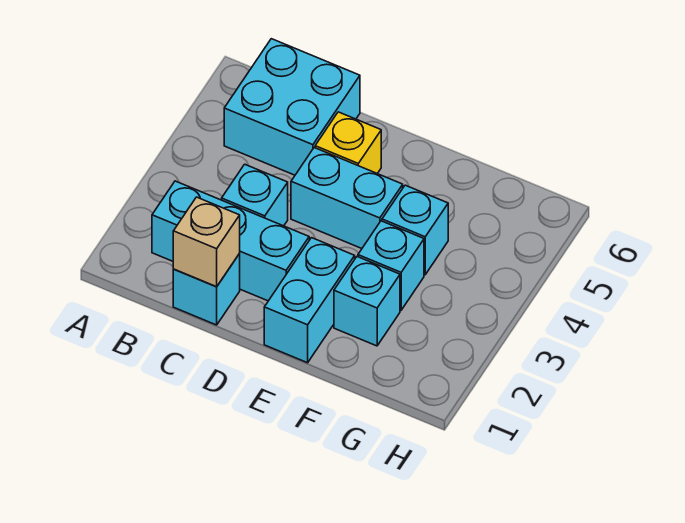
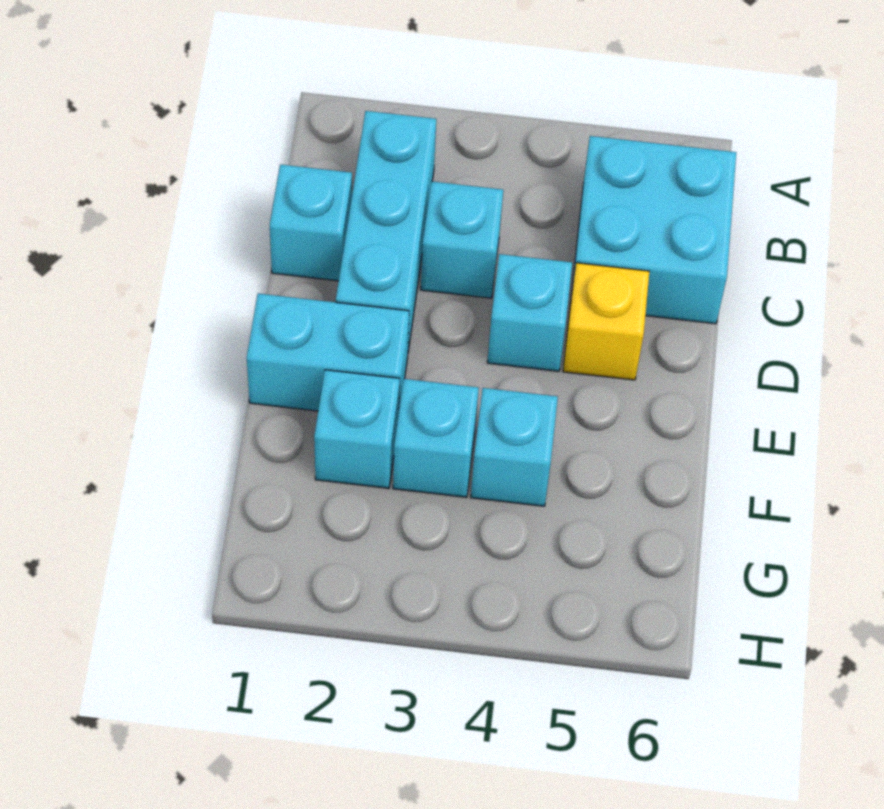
tan brick C1 level 2 -> none
cyan brick D4:E4 level 1 -> cyan brick D4 level 1

